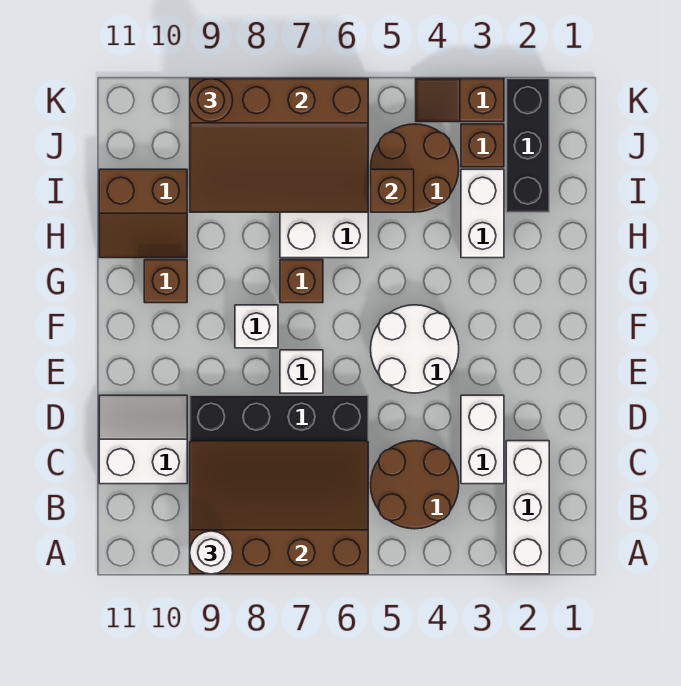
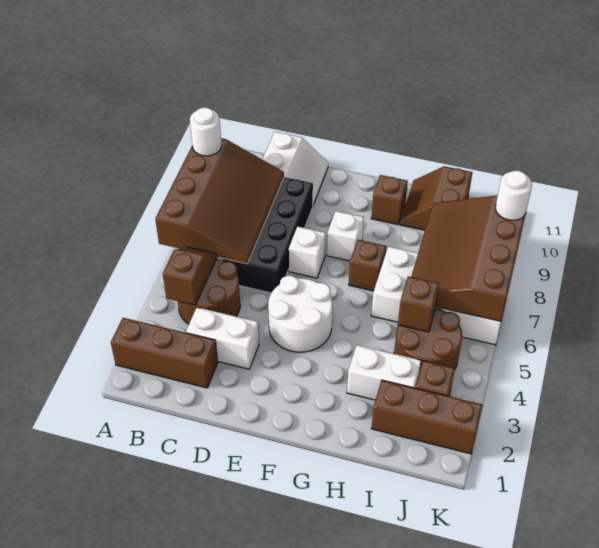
white brick A2:C2 level 1 -> brown brick A2:C2 level 1
black brick I2:K2 level 1 -> brown brick I2:K2 level 1
brown slope K3:K4 level 1 top 3 -> brown slope B4:B5 level 2 top 4
brown round brick K9 level 3 -> white round brick K9 level 3

